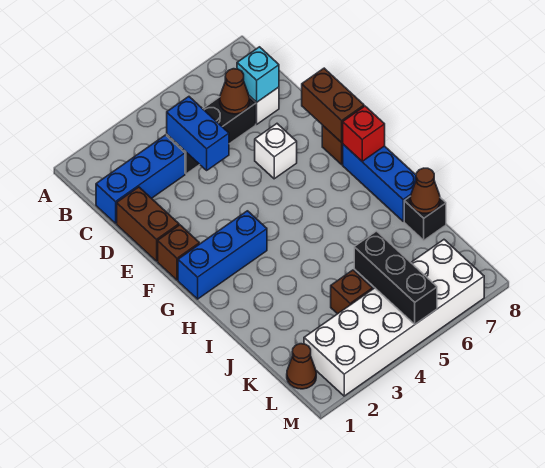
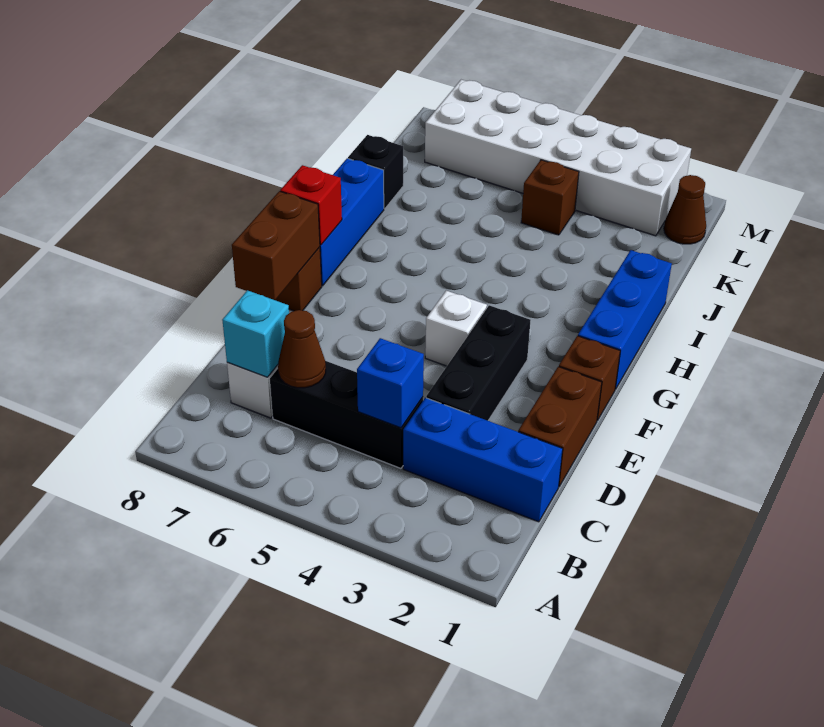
blue brick C4:D4 level 2 -> blue brick C4 level 2
white brick E6 level 1 -> white brick F4 level 1
blue brick G1:G3 level 1 -> blue brick G1:I1 level 1
brown cone J8 level 2 -> none
black brick K5:M5 level 2 -> black brick D3:F3 level 1

